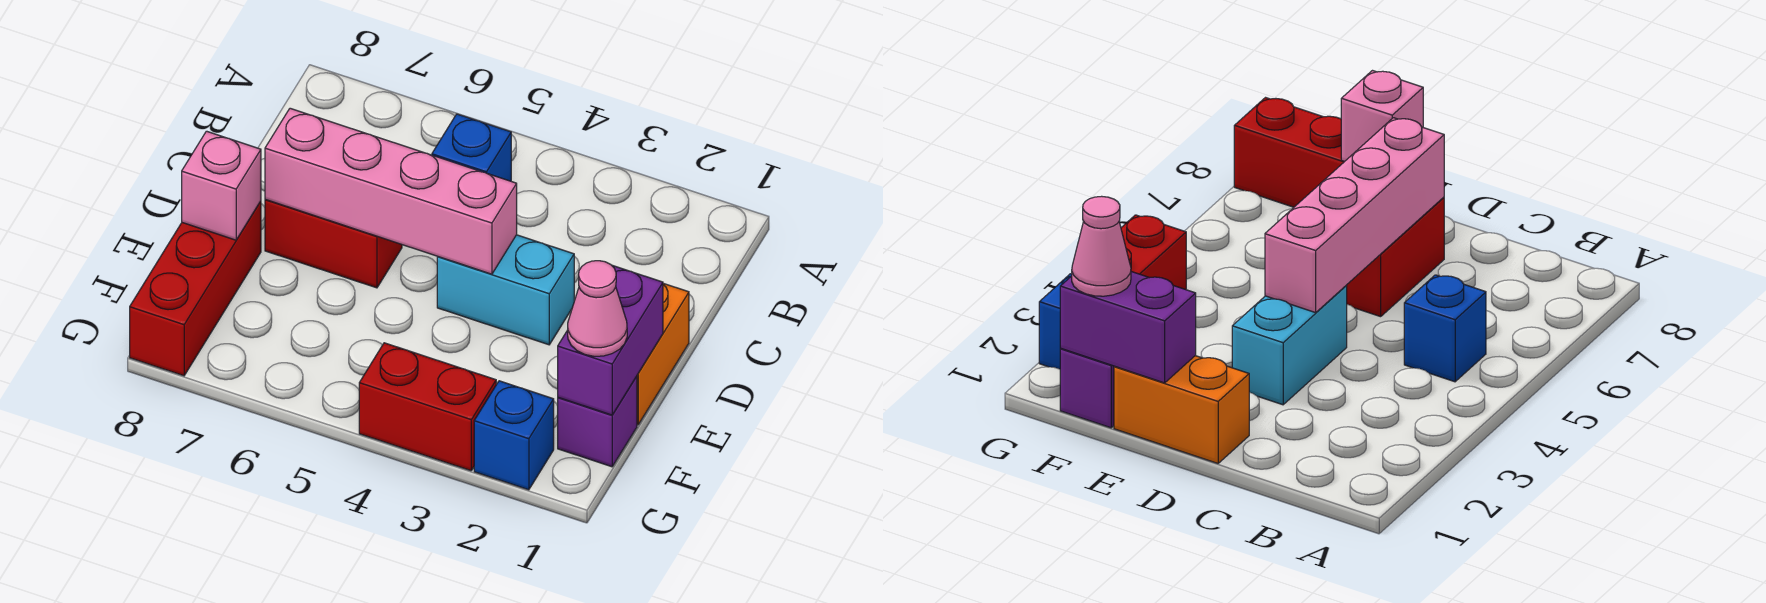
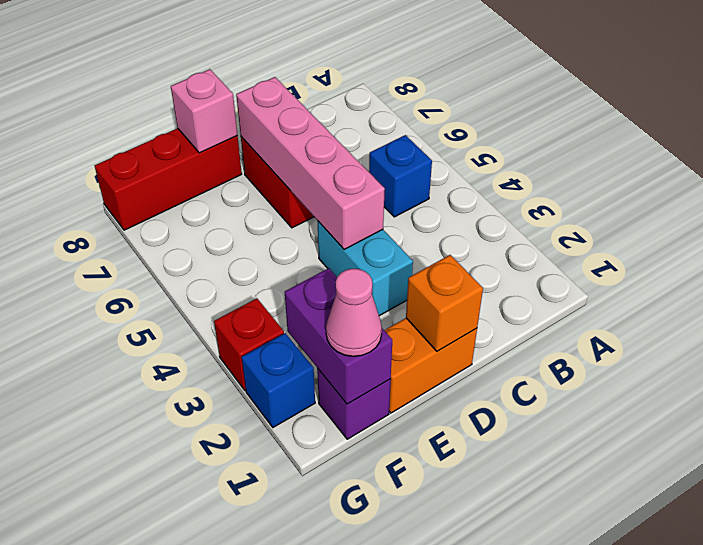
none -> orange brick D1 level 2
purple brick E1:F1 level 2 -> purple brick F1:F2 level 2
red brick G3:G4 level 1 -> red brick G3 level 1

